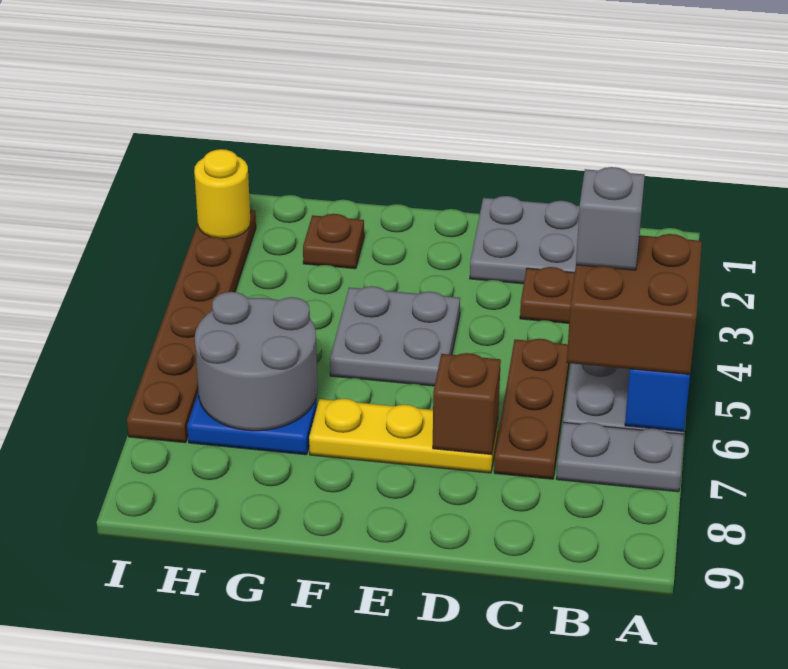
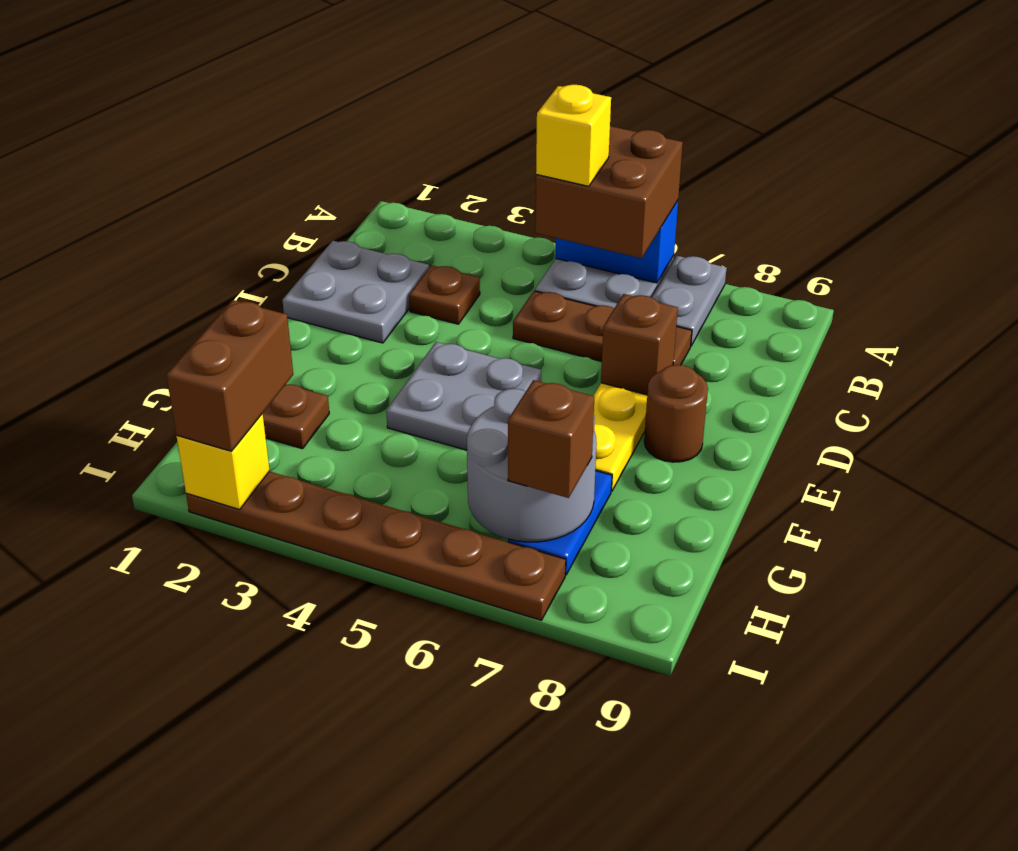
grey brick B5 level 4 -> yellow brick B5 level 4
none -> brown round brick E8 level 1
none -> brown brick H2:I2 level 3
none -> brown brick H7 level 3
yellow round brick I2 level 2 -> yellow brick I2 level 2

